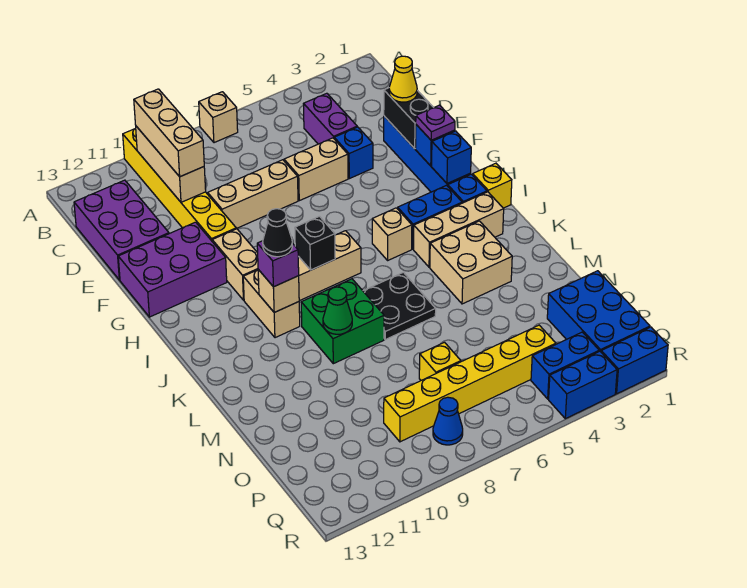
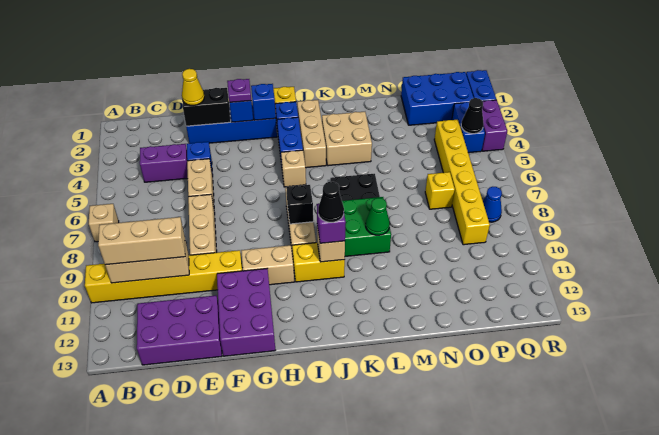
tan brick I10:J10 level 1 -> yellow brick I10:J10 level 1
none -> black cone Q4 level 2
blue brick R3:R4 level 1 -> purple brick R3:R4 level 1

